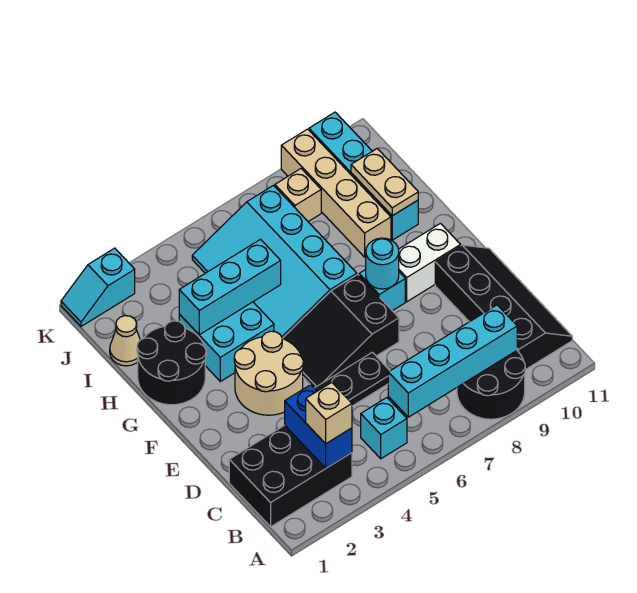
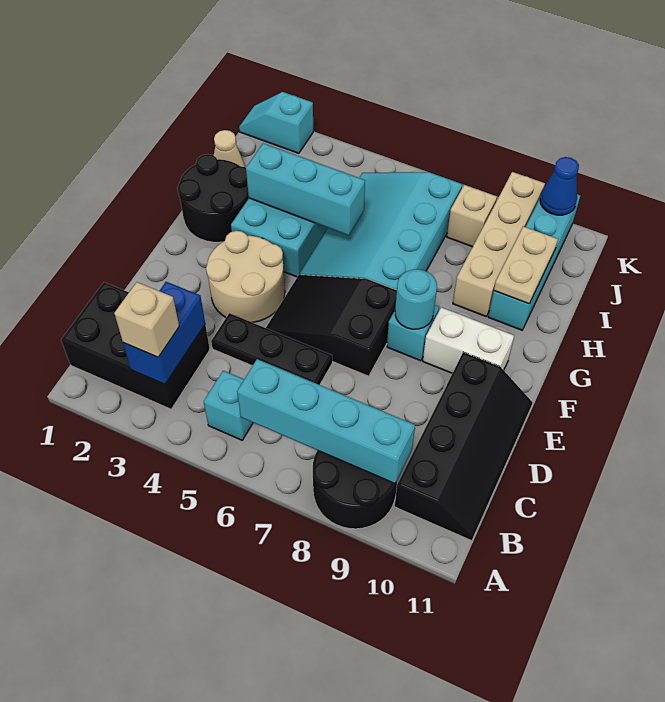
none -> blue cone K10 level 2

